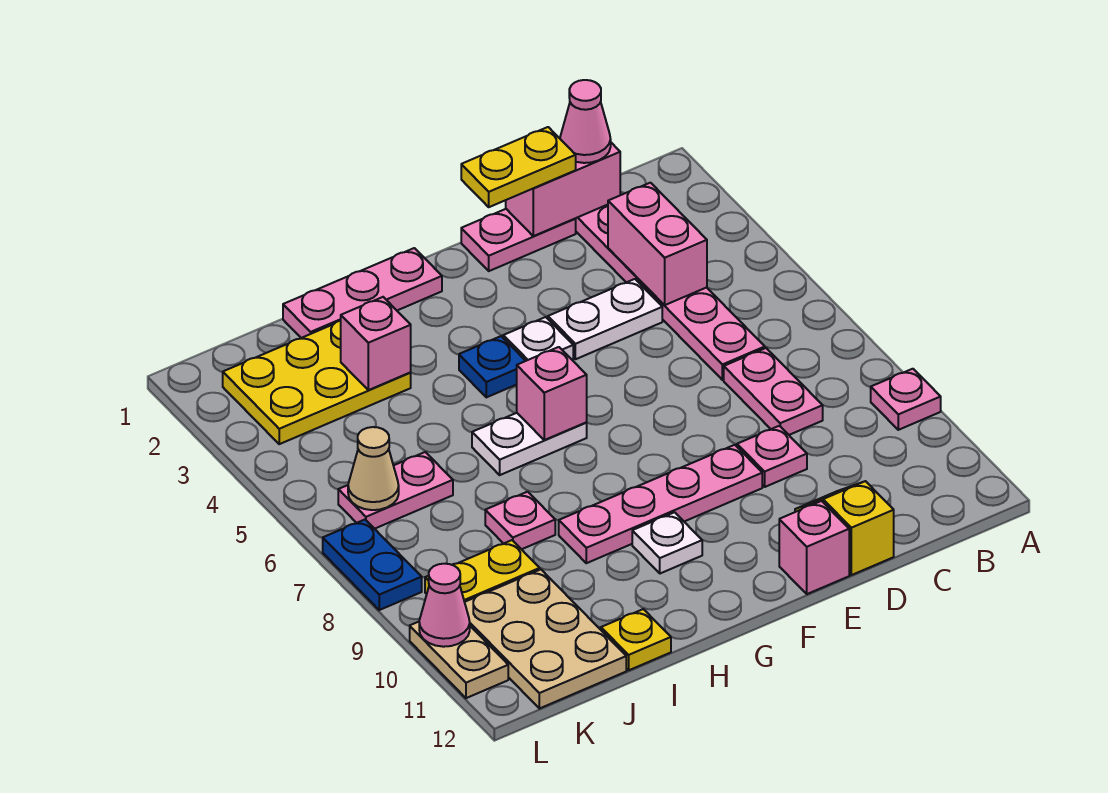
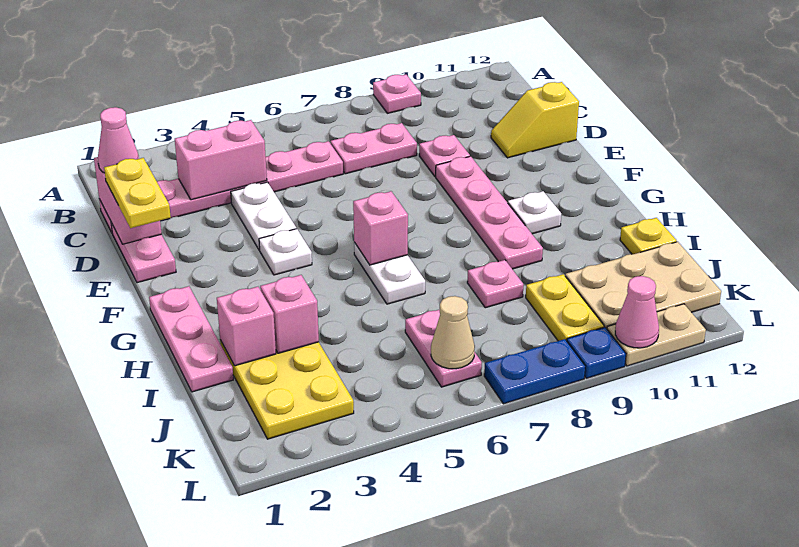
pink brick E12 level 1 -> pink brick I2 level 2
blue plate G4 level 1 -> blue plate L9 level 1

